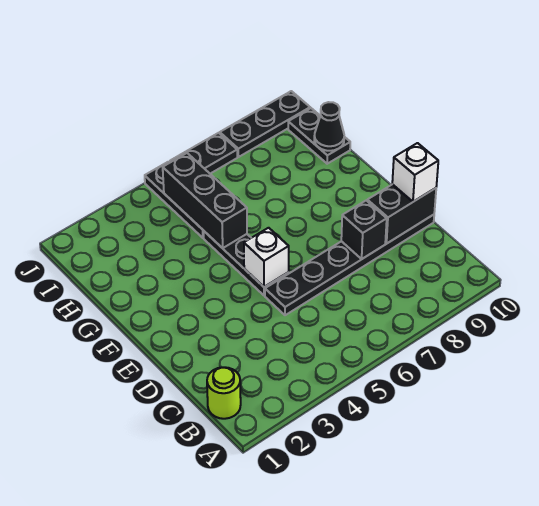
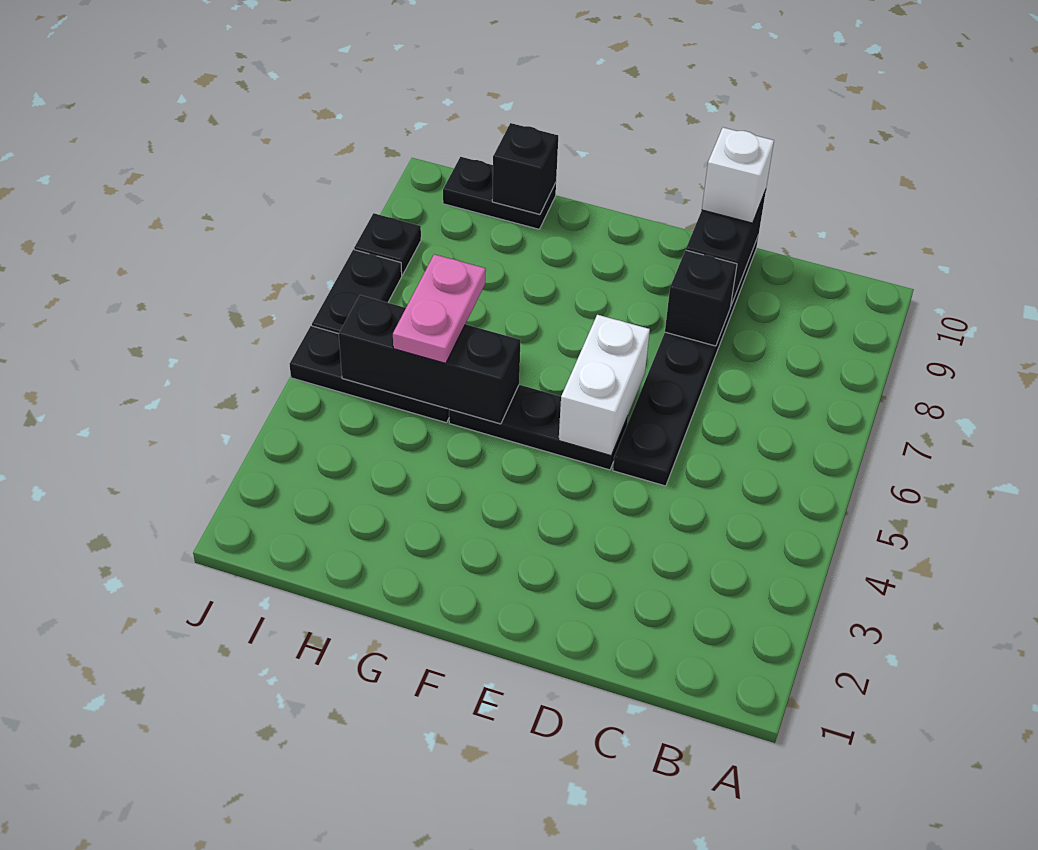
lime round brick B1 level 1 -> none
white brick E5 level 2 -> white brick E5:E6 level 2
none -> pink plate H5:H6 level 3
black cone H10 level 2 -> black brick H10 level 2
black plate J8:J10 level 1 -> black plate J8 level 1

